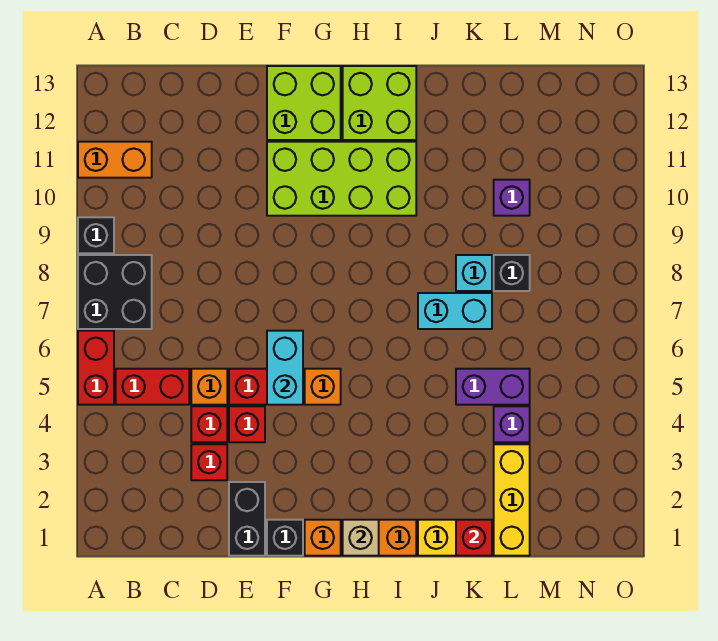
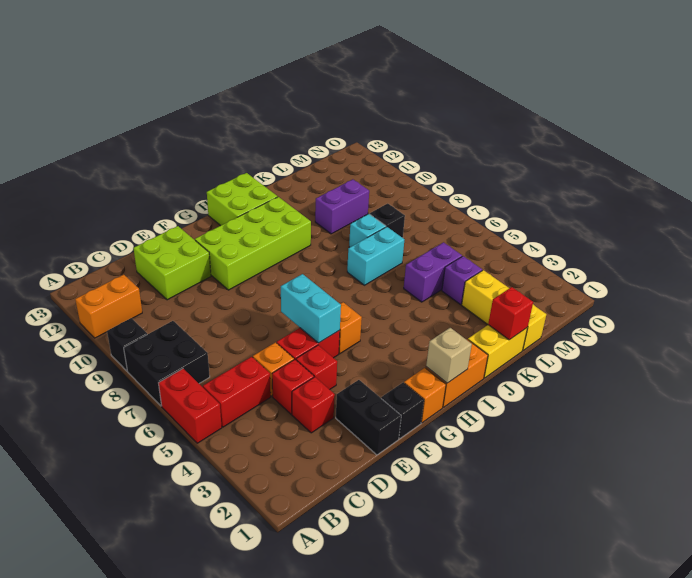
lime brick F12:G13 level 1 -> lime brick D11:E12 level 1
purple brick L10 level 1 -> purple brick K10:L10 level 1

